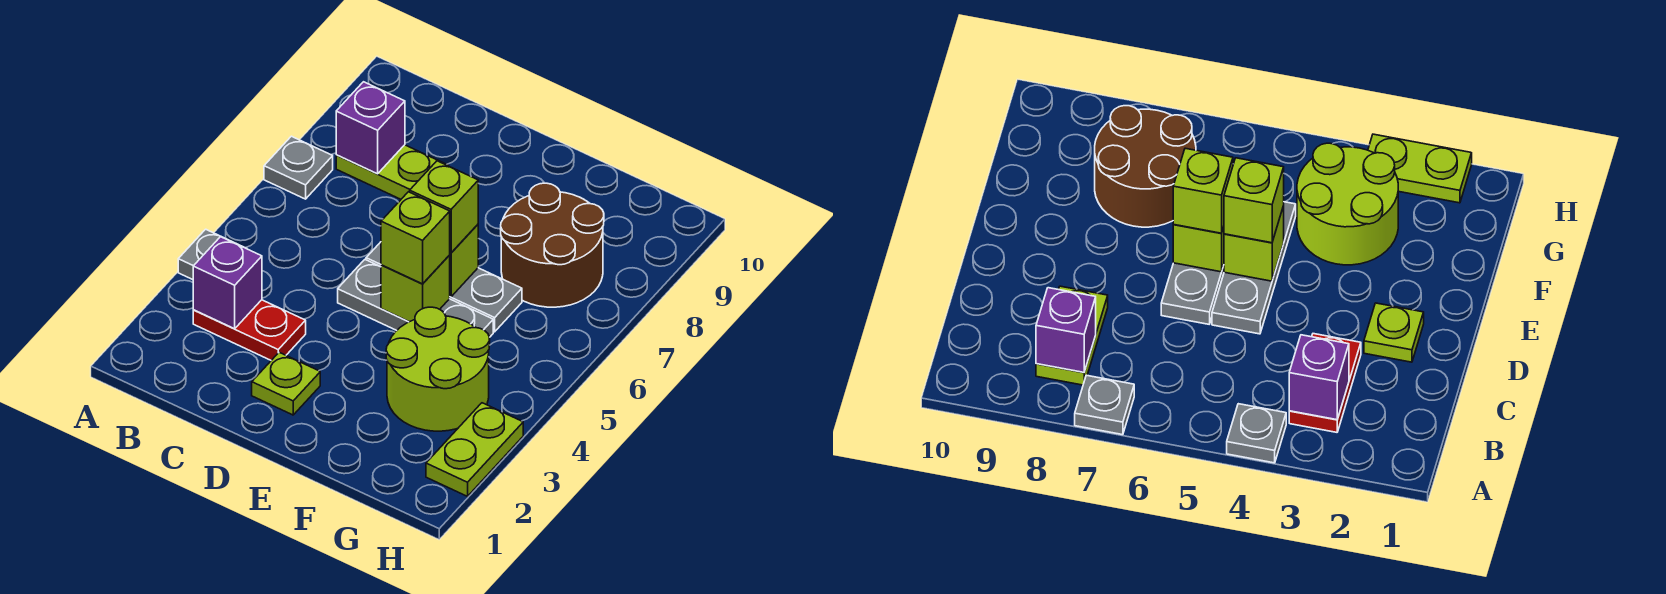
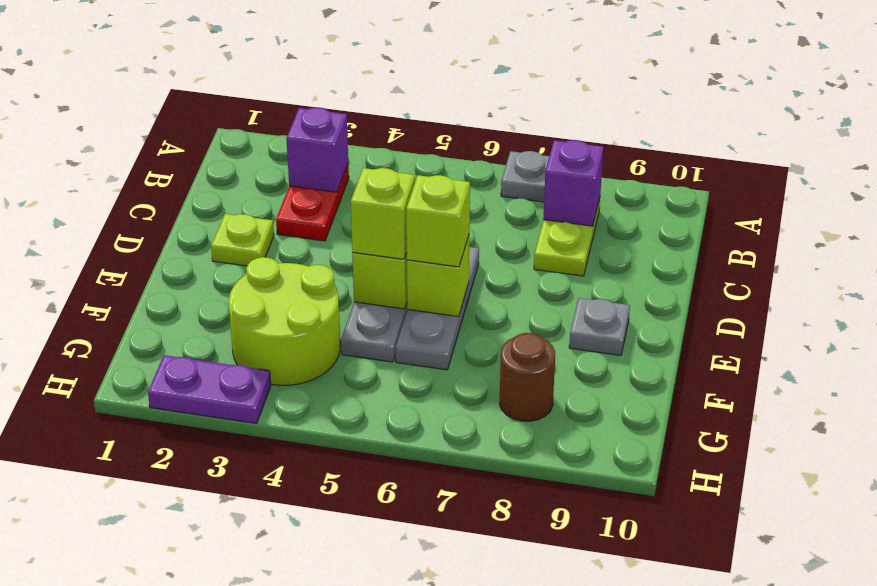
grey plate A4 level 1 -> grey plate E9 level 1
brown round brick F7:G8 level 1 -> brown round brick G8 level 1
lime plate H2:H3 level 1 -> purple plate H2:H3 level 1

